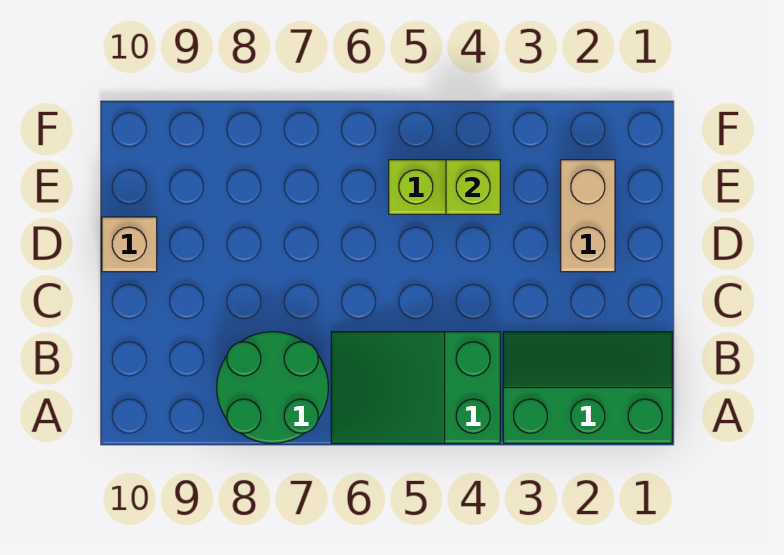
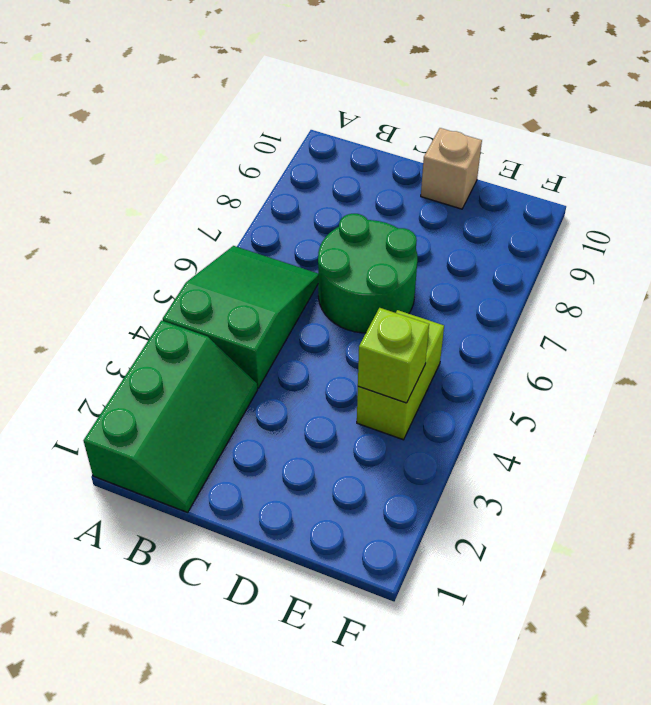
green round brick A7:B8 level 1 -> green round brick C6:D7 level 1
tan brick D2:E2 level 1 -> none

